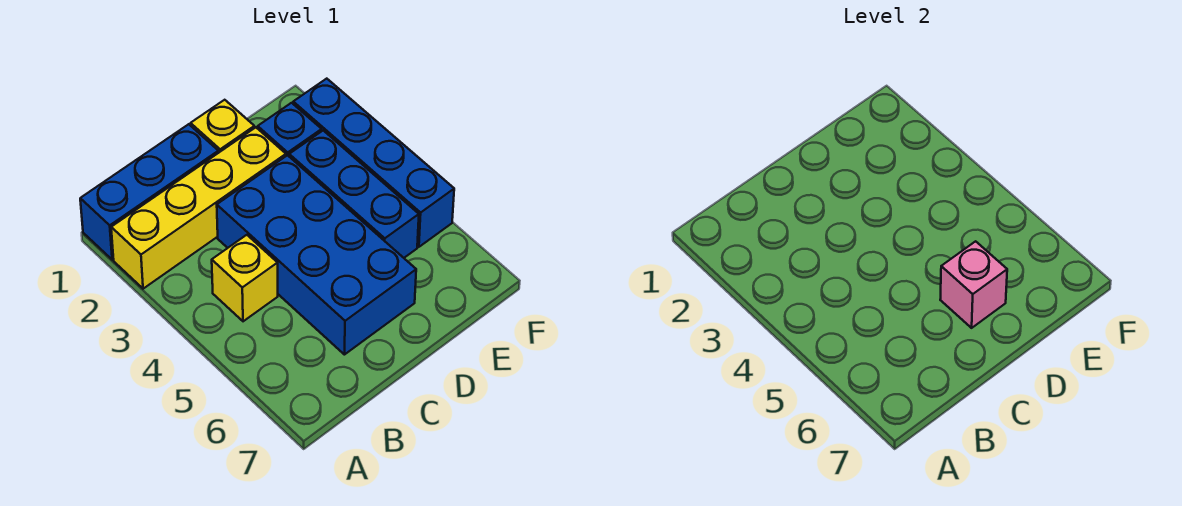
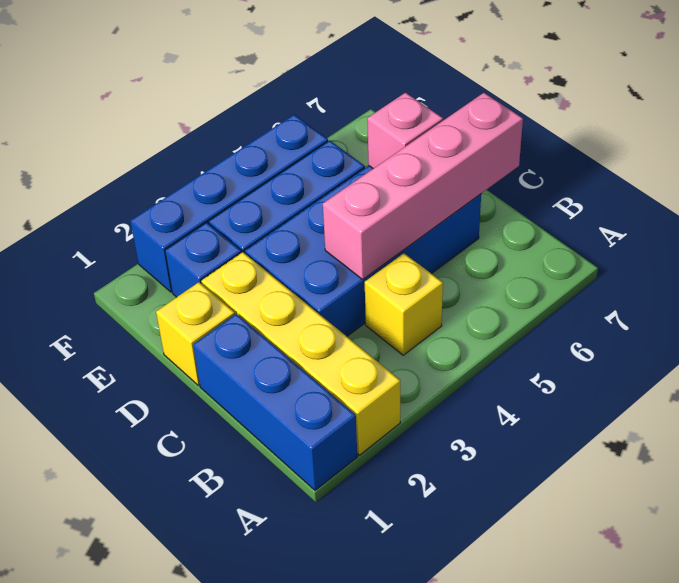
none -> pink brick C4:C7 level 2

